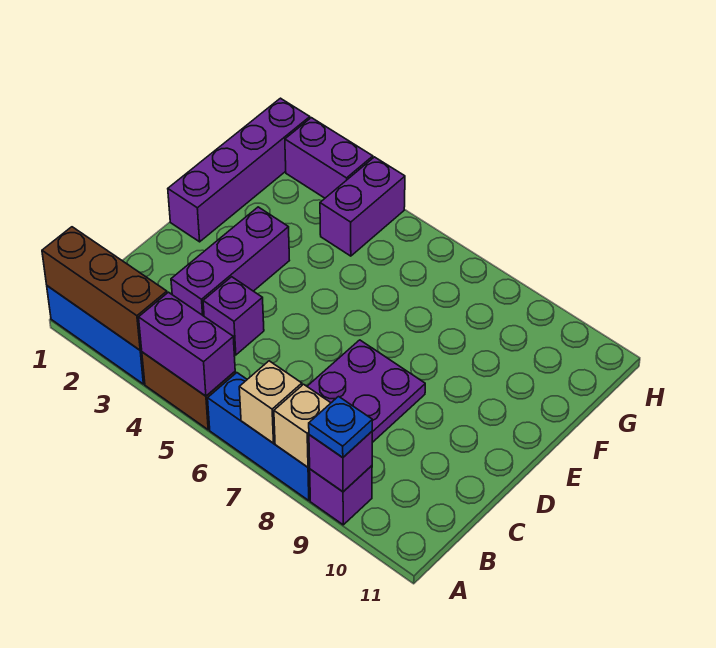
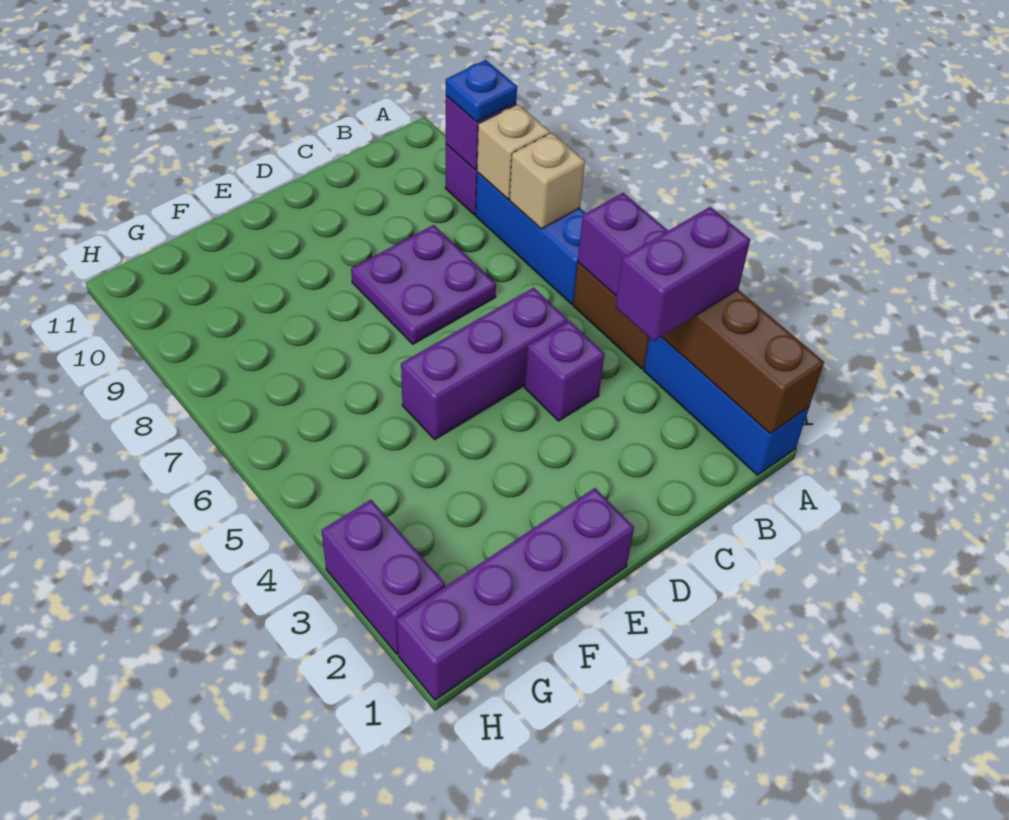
purple brick C3:E3 level 1 -> purple brick C5:E5 level 1
purple brick G4:H4 level 1 -> purple brick A3:B3 level 3

